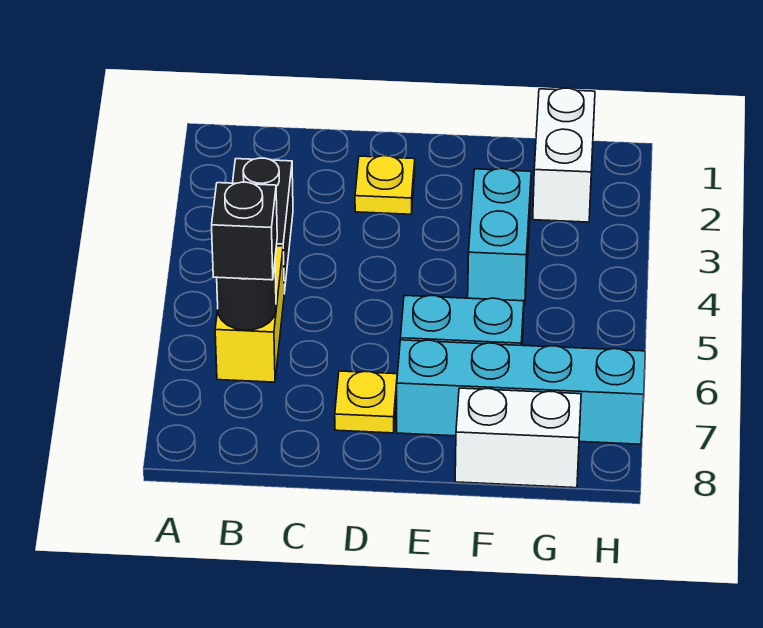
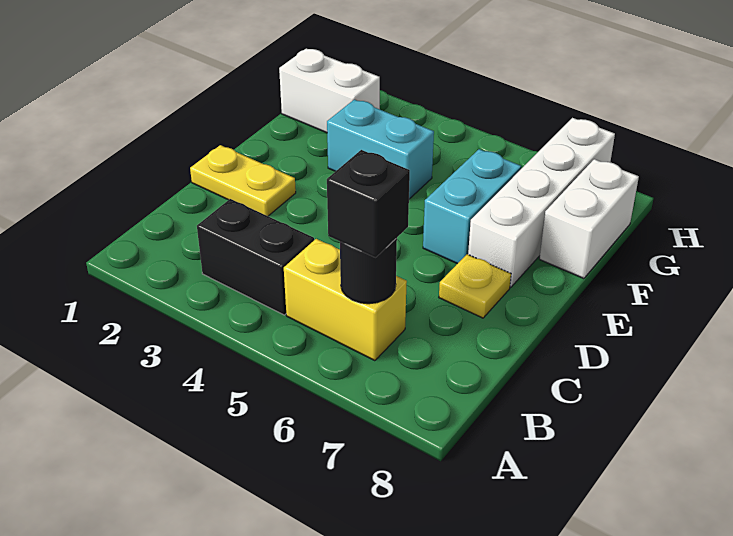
yellow plate D2 level 1 -> yellow plate D1:D2 level 1
cyan brick E7:H7 level 1 -> white brick E7:H7 level 1

